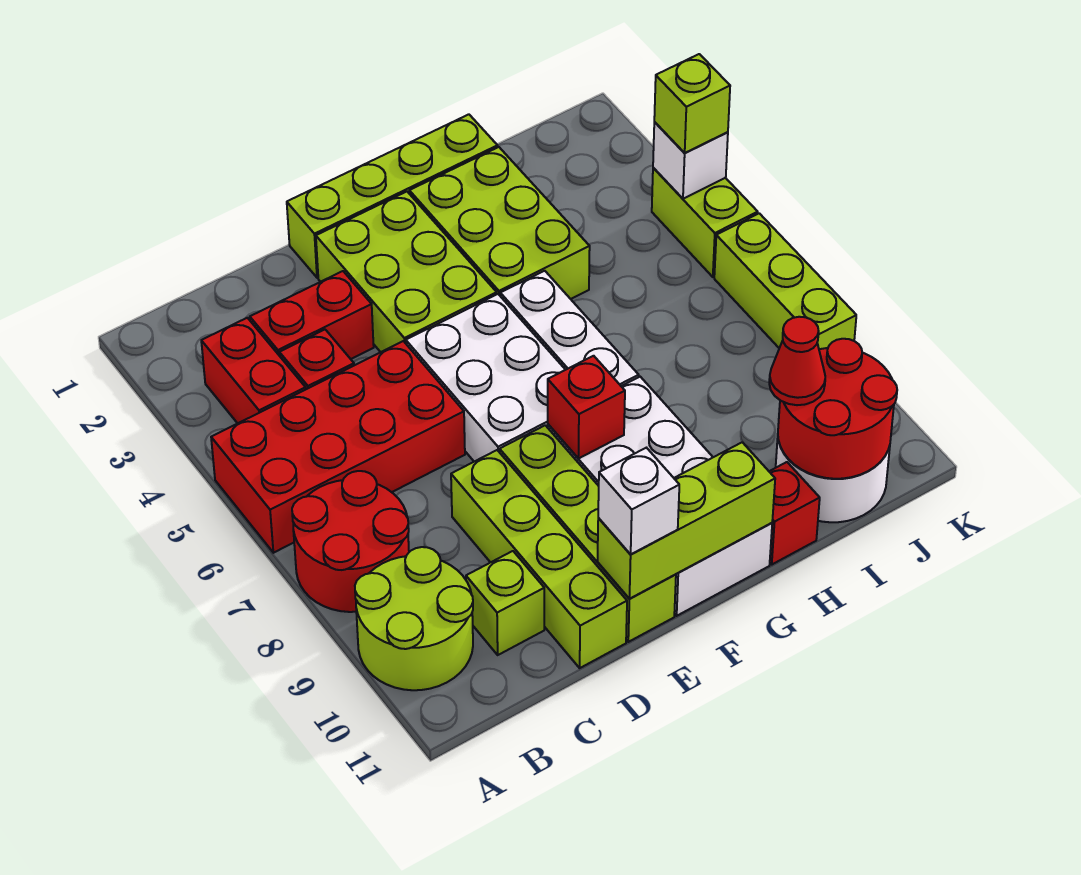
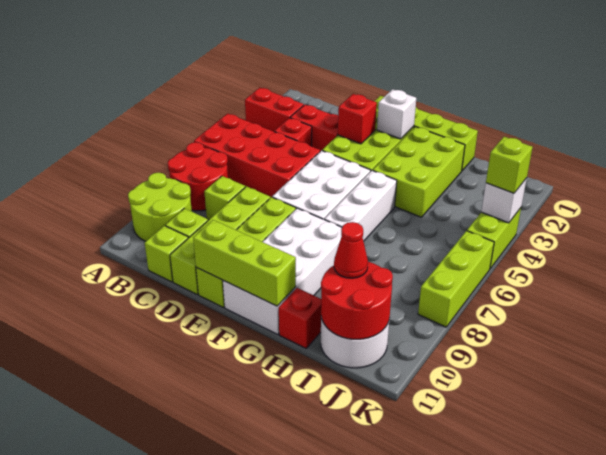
red brick B3:B4 level 1 -> red brick A3:B3 level 1
none -> lime brick C8 level 1
none -> lime brick C11 level 1
white brick E11 level 3 -> white brick F2 level 2
red brick F8 level 2 -> red brick E3 level 2

